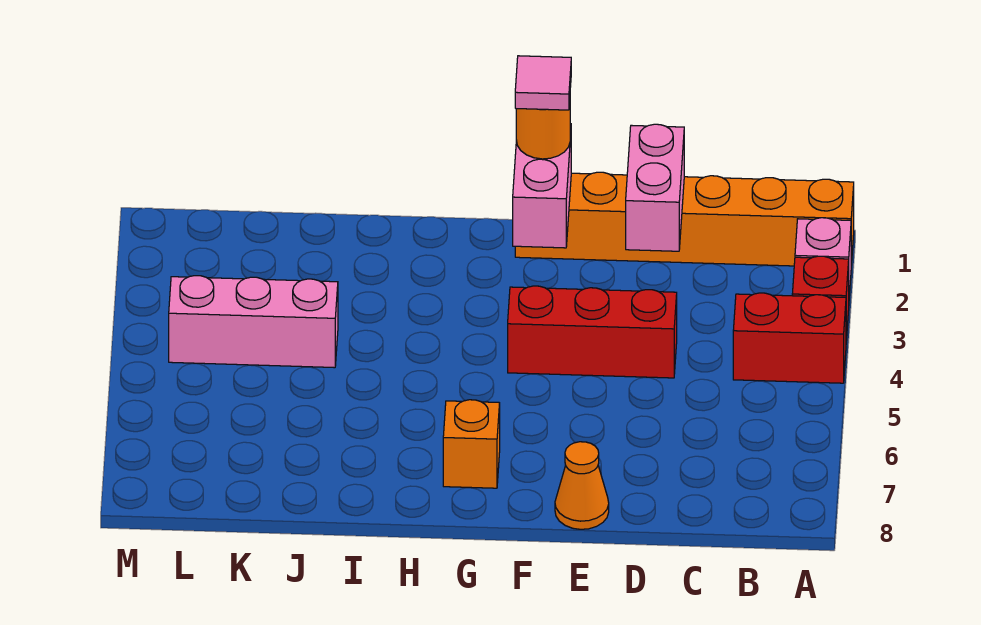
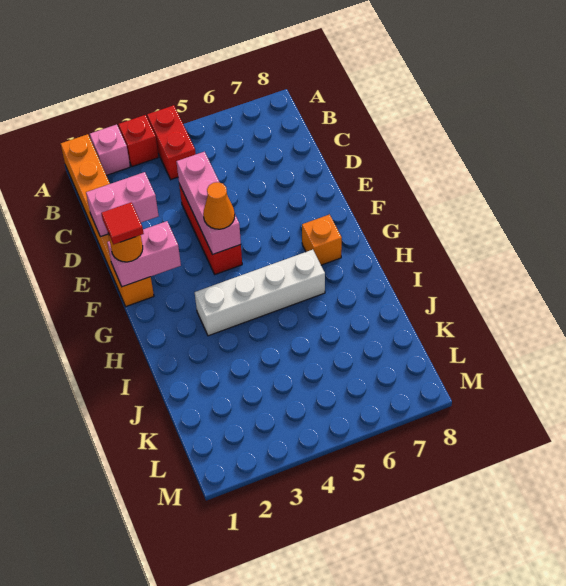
orange cone E8 level 1 -> orange cone F4 level 3
pink tile F1 level 4 -> red tile F1 level 4
none -> white brick H3:H6 level 1
pink brick J4:L4 level 1 -> pink brick D4:F4 level 2

